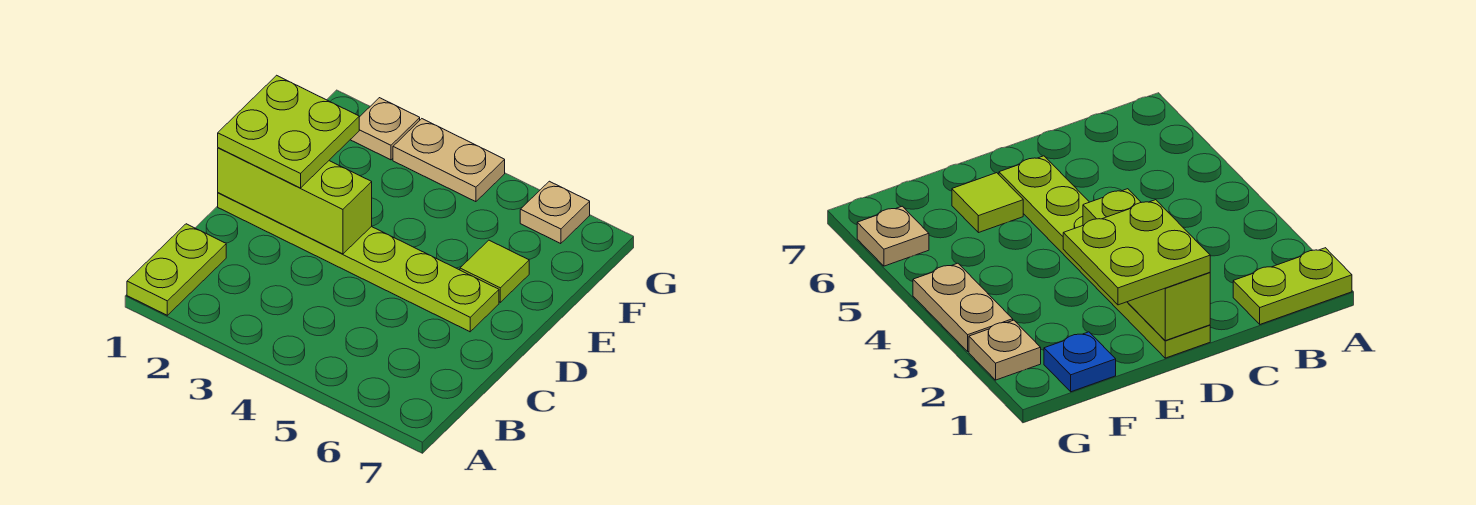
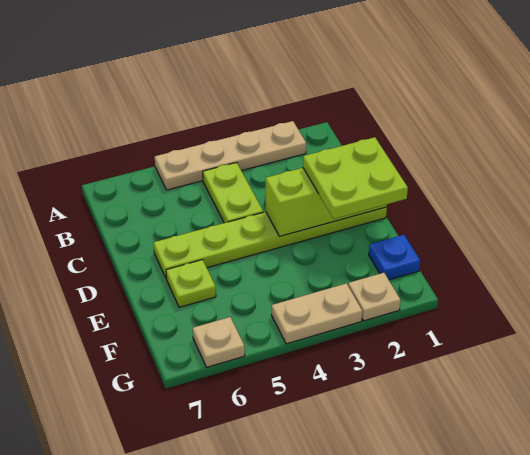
lime plate A1:B1 level 1 -> lime plate B4:C4 level 1
none -> tan plate A2:A5 level 1
lime tile E6 level 1 -> lime plate E6 level 1

